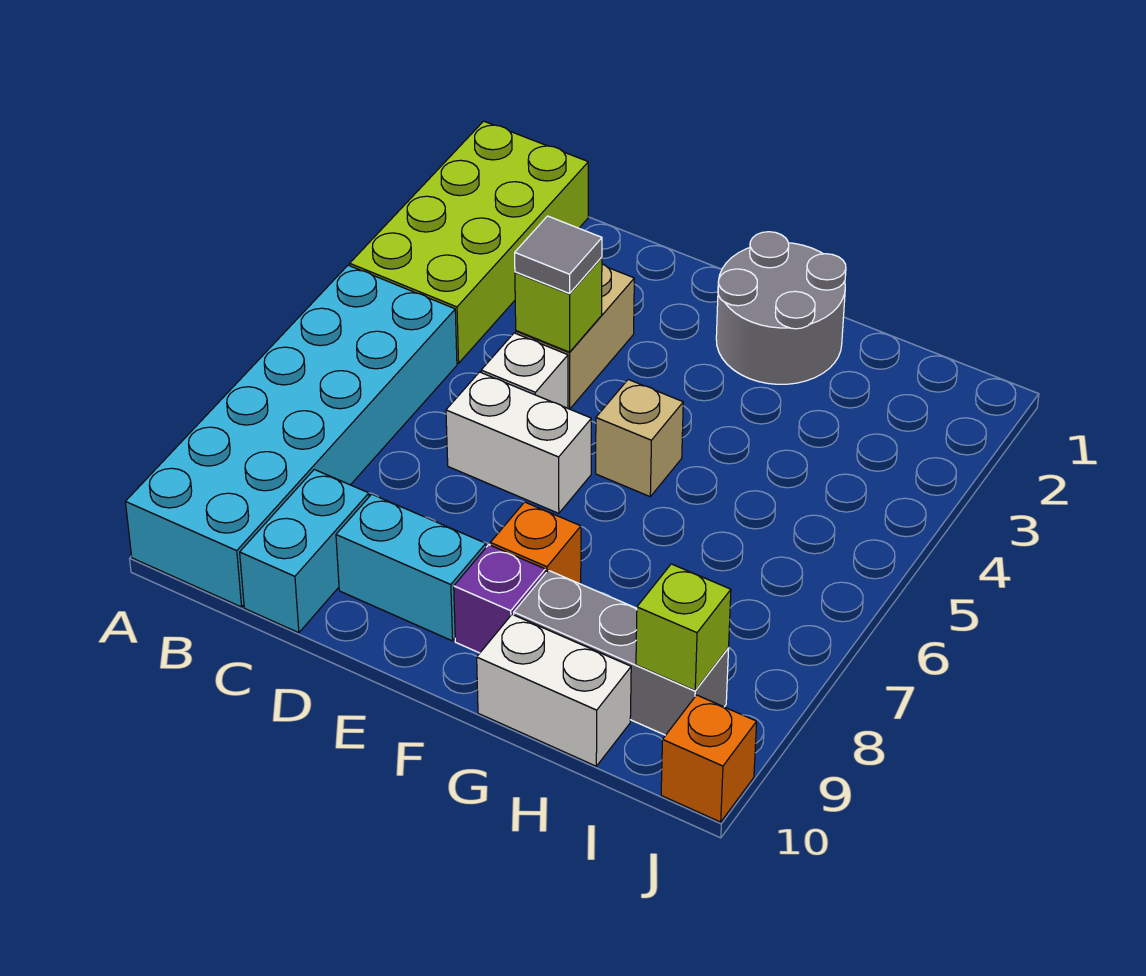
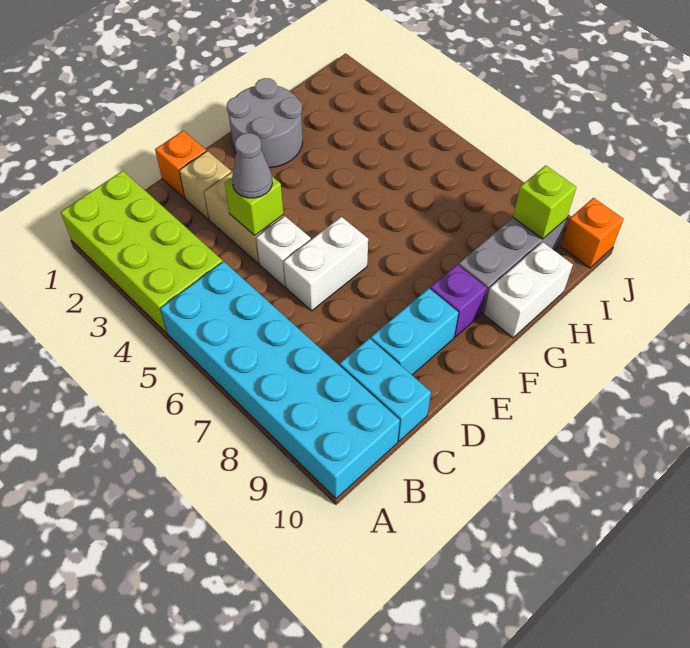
grey tile D4 level 3 -> grey cone D4 level 3
tan brick F5 level 1 -> tan brick D2 level 1
orange brick F8 level 1 -> orange brick D1 level 1

